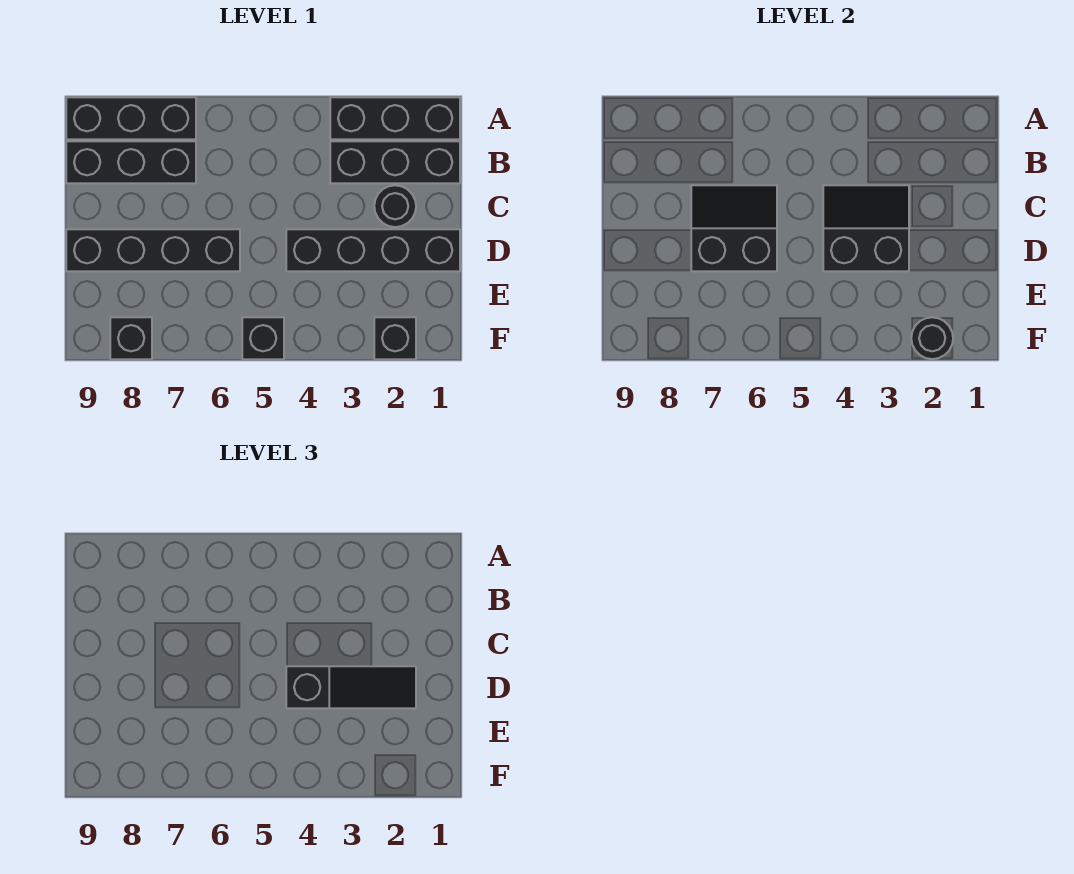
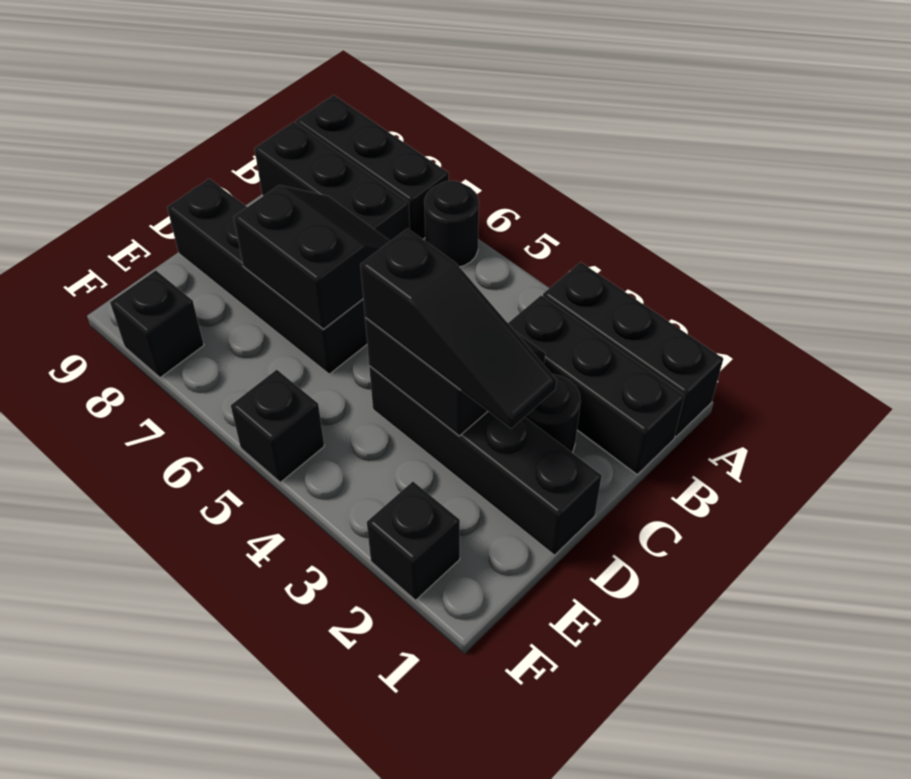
black round brick F2 level 2 -> black round brick A6 level 1

